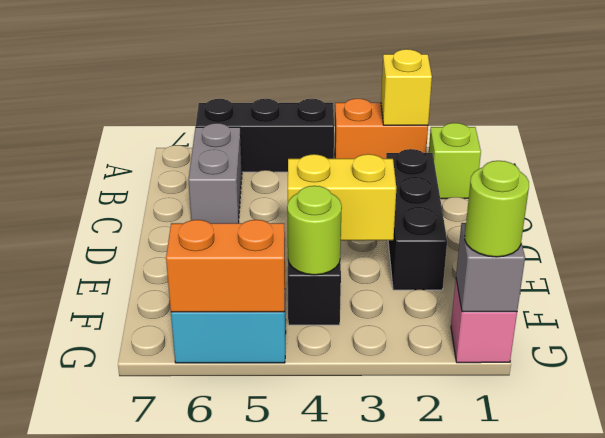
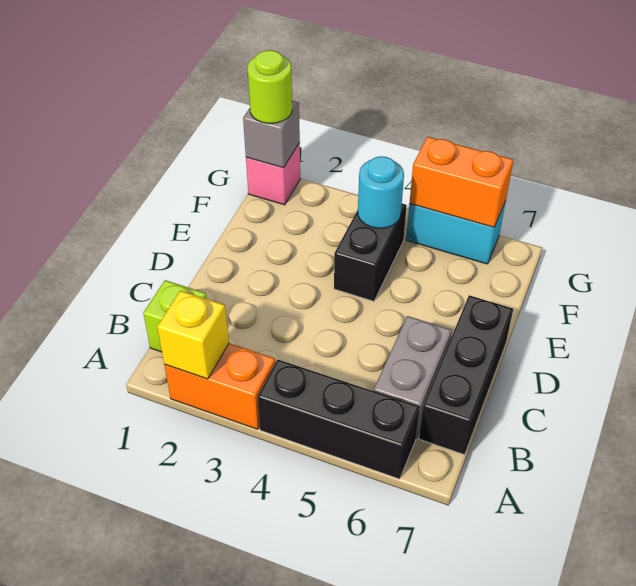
black brick C2:E2 level 1 -> black brick B7:D7 level 1
yellow brick E3:E4 level 2 -> none
lime round brick F4 level 2 -> cyan round brick F4 level 2

